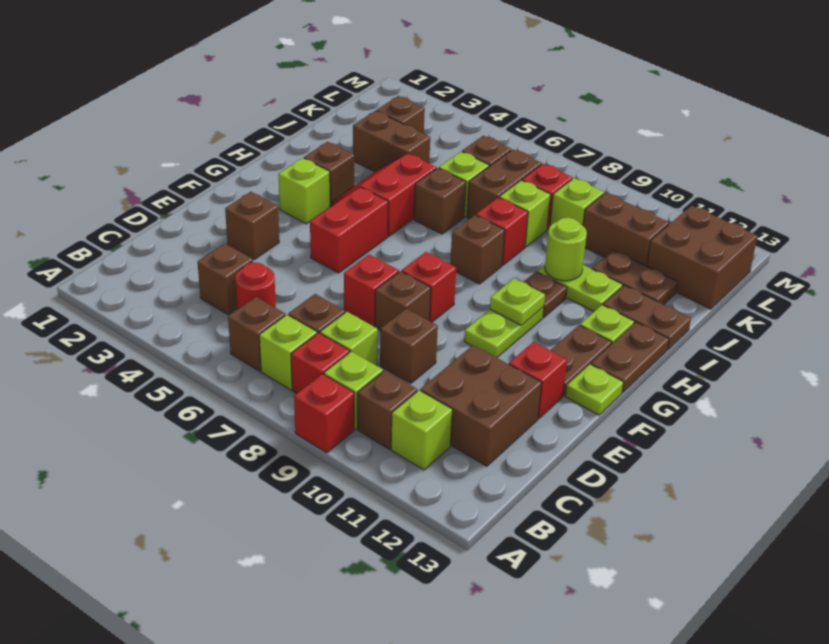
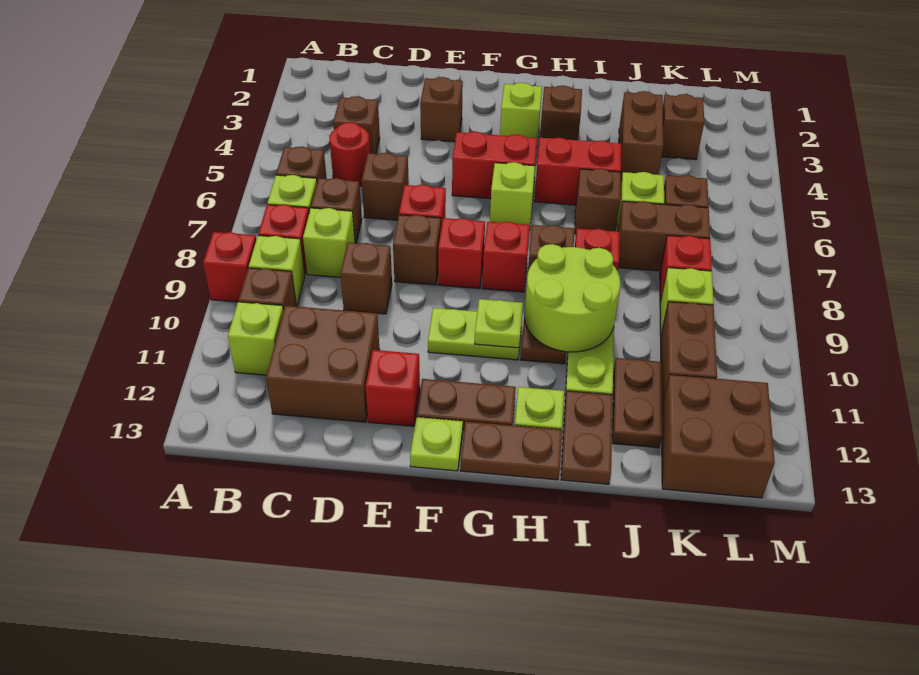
none -> brown brick D6 level 1
none -> red brick G8 level 1
lime round brick I10 level 2 -> lime round brick H9:I10 level 2
lime brick J8 level 1 -> lime brick G6 level 1

